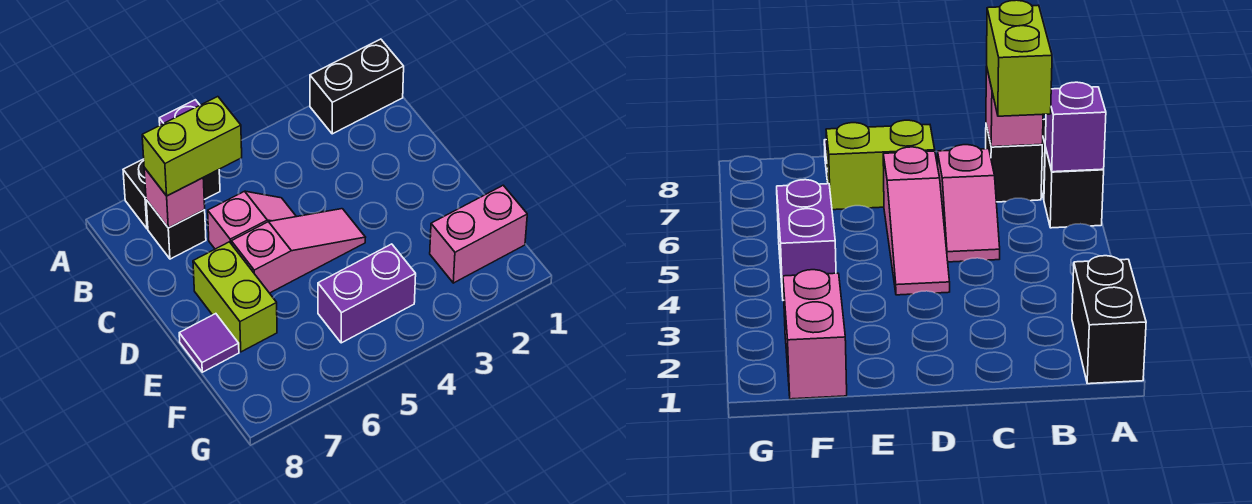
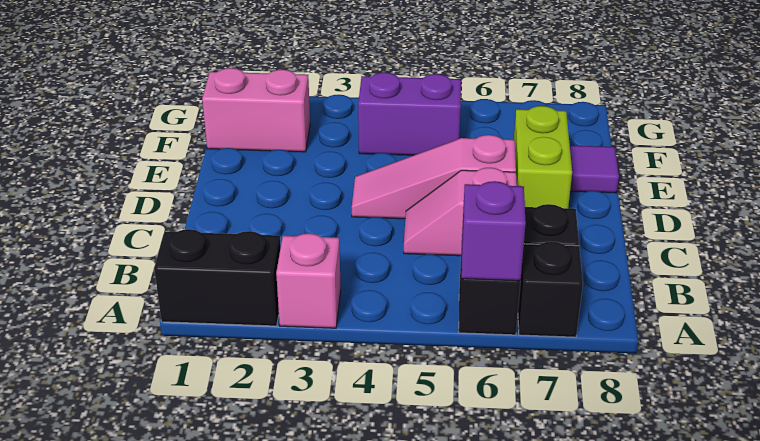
lime brick B6:B7 level 3 -> none
pink brick B7 level 2 -> pink brick A3 level 1

